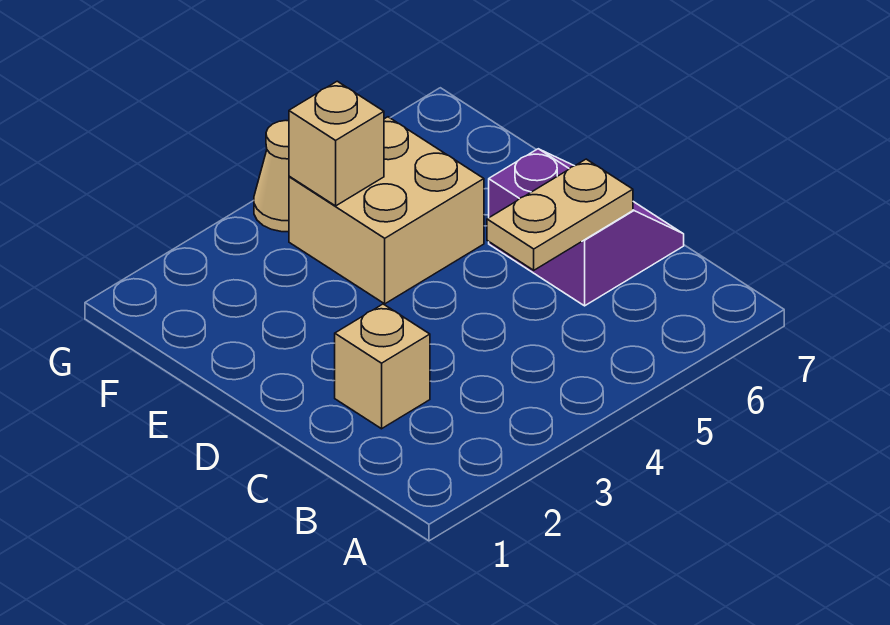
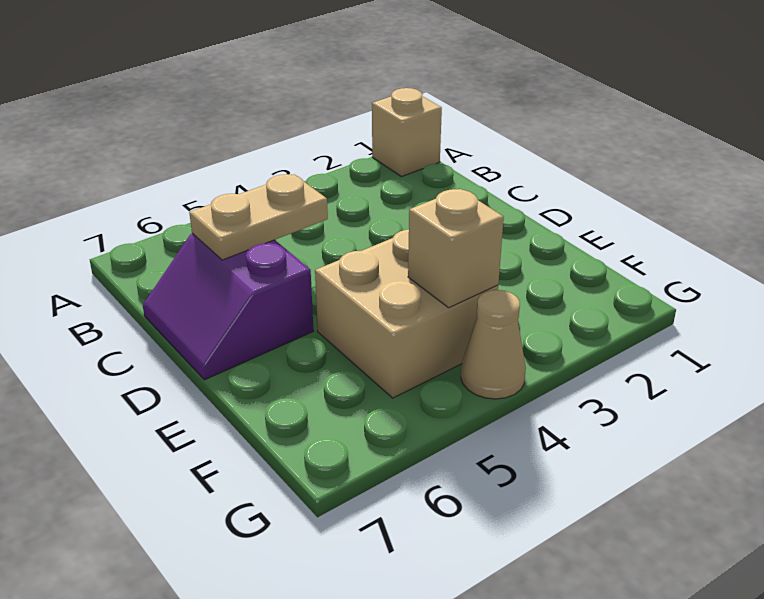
tan brick C2 level 1 -> tan brick A1 level 1

